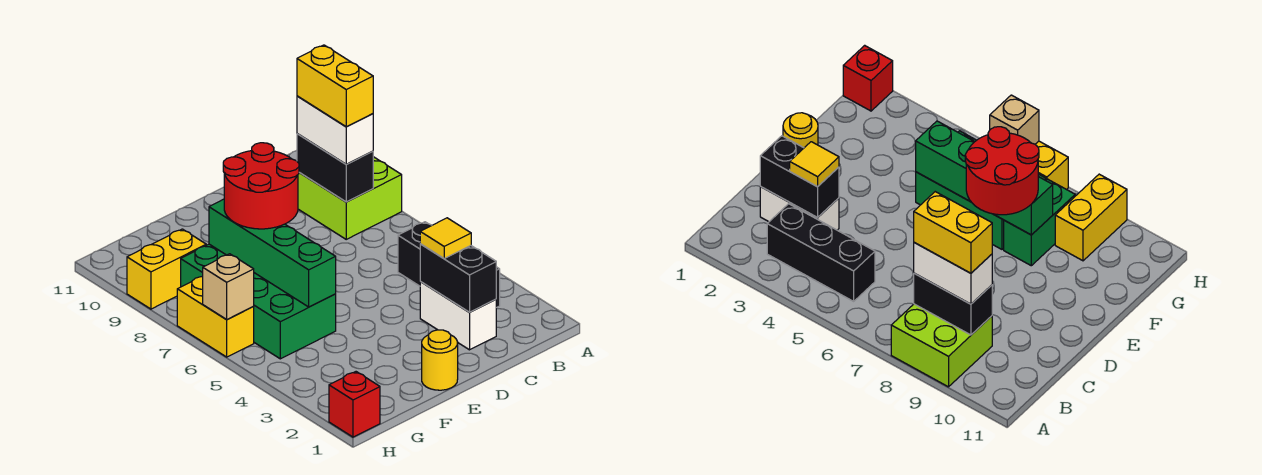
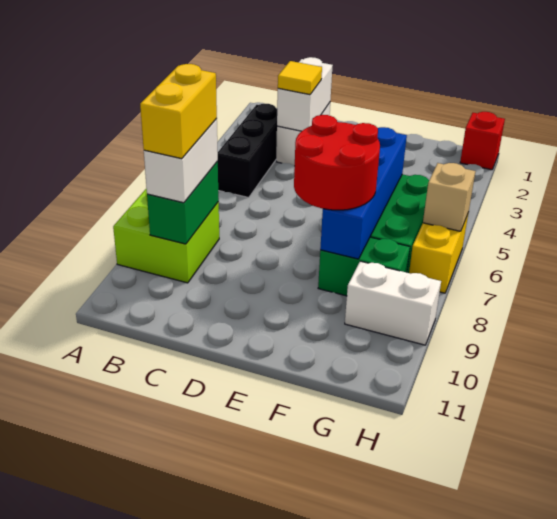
black brick B8:B9 level 2 -> green brick B8:B9 level 2
black brick C2:C3 level 2 -> white brick C2:C3 level 2
yellow round brick E1 level 1 -> none
green brick F5:F8 level 2 -> blue brick F5:F8 level 2
yellow brick G9:H9 level 1 -> white brick G9:H9 level 1

